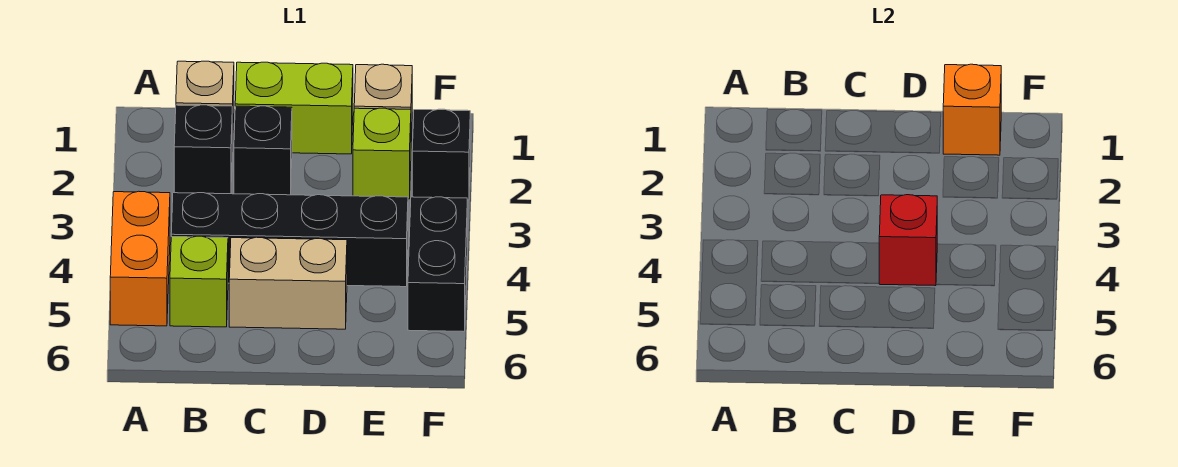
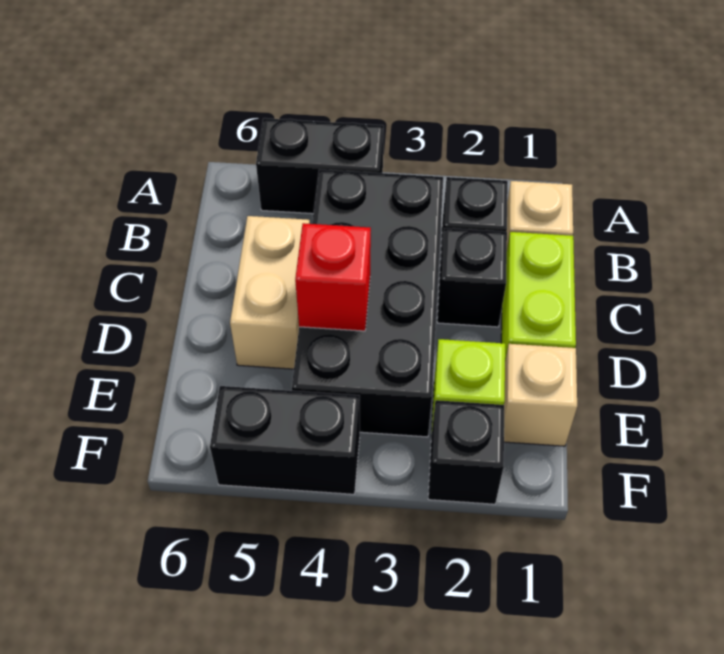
orange brick A4:A5 level 1 -> black brick A4:A5 level 1
black brick B4:E4 level 1 -> black brick B3:E4 level 1
lime brick B5 level 1 -> none
orange brick E1 level 2 -> none

